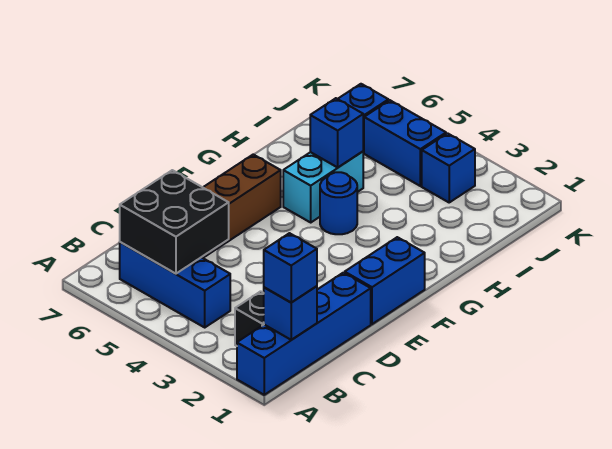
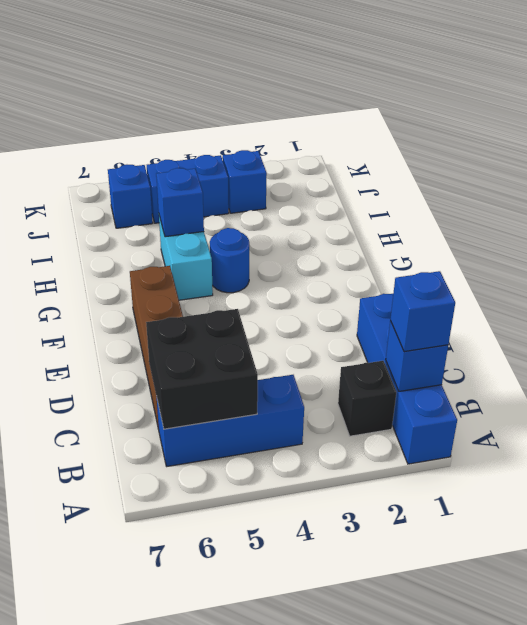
blue brick E1:F1 level 1 -> none

